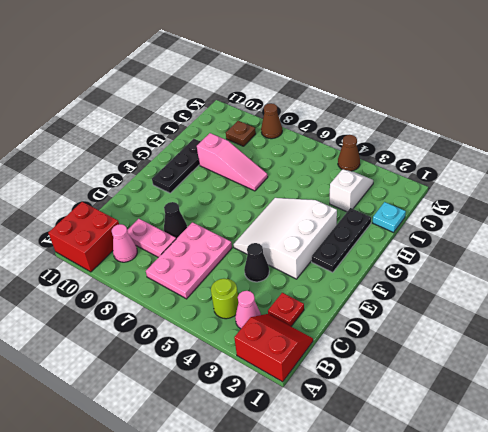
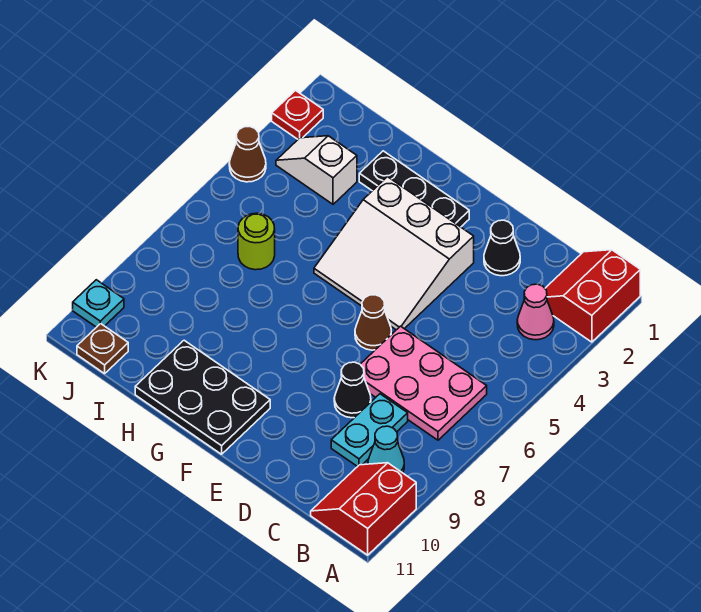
red brick A10:B11 level 1 -> red slope A10:B11 level 1 top A
lime round brick B4 level 1 -> lime round brick I6 level 1
pink cone B9 level 1 -> cyan cone B9 level 1
red plate C2 level 1 -> red plate K2 level 1
pink plate C8:C9 level 1 -> cyan plate C8:C9 level 1
black cone D4 level 1 -> black cone D2 level 1
black plate F10:H10 level 1 -> black plate F10:H11 level 1
pink slope H7:H9 level 1 top 9 -> none
cyan plate I1 level 1 -> cyan plate K10 level 1
brown plate J9 level 1 -> brown plate J11 level 1
brown cone K8 level 1 -> brown cone E6 level 1

